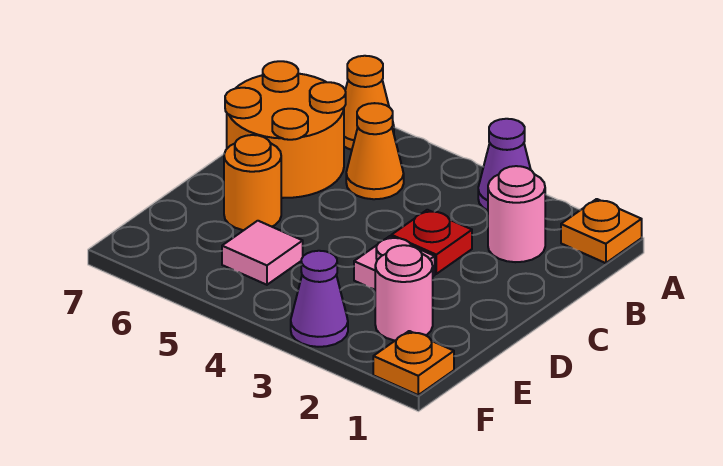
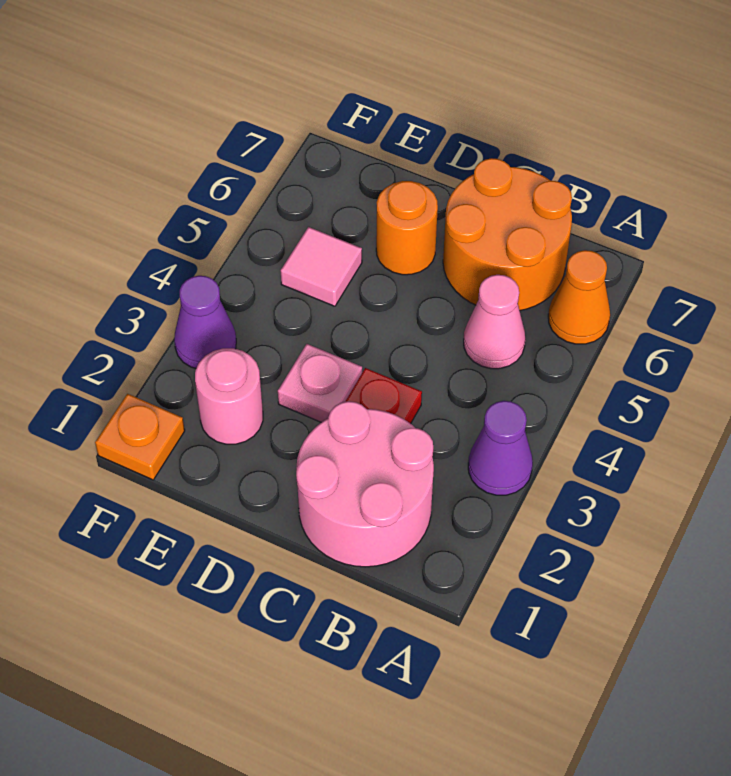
orange plate A1 level 1 -> none
pink round brick B2 level 1 -> pink round brick B1:C2 level 1
orange cone B5 level 1 -> pink cone B5 level 1

